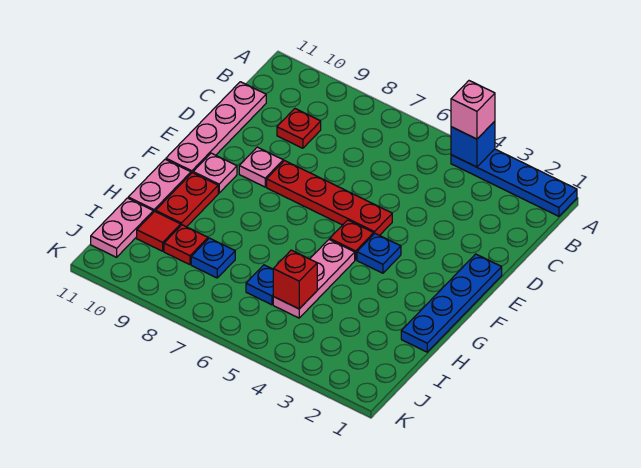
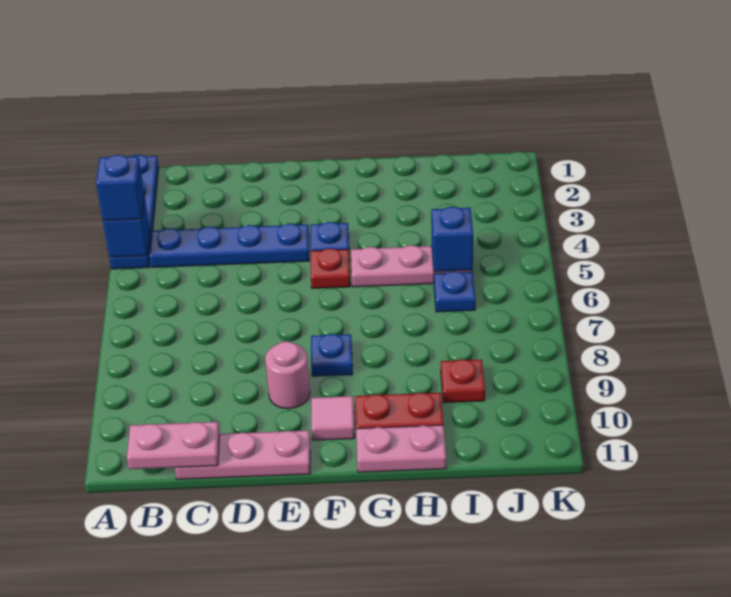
pink brick A4 level 3 -> blue brick A4 level 3
red plate C9 level 1 -> none
pink plate C11:F11 level 1 -> pink plate C11:E11 level 1
blue plate E1:H1 level 1 -> blue plate B4:E4 level 1
red plate E5:E8 level 1 -> none
pink plate E9 level 1 -> pink round brick E9 level 1
pink plate F10 level 1 -> pink tile F10 level 1
red brick I5 level 2 -> blue brick I5 level 2
blue plate I8 level 1 -> blue plate F8 level 1
red tile I10 level 1 -> none
pink plate I11:J11 level 1 -> pink plate B11:C11 level 2

